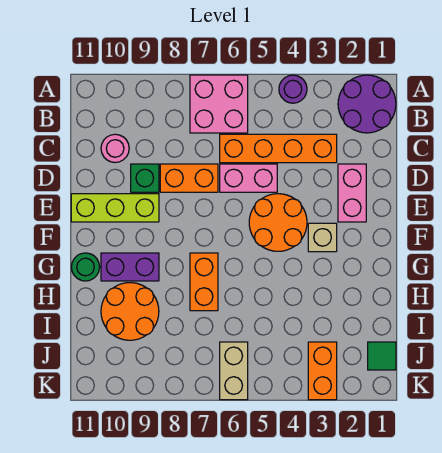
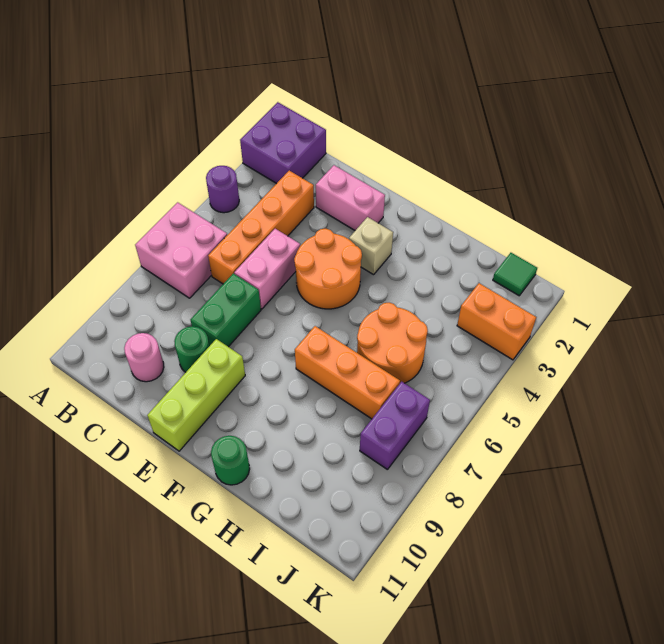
purple round brick A1:B2 level 1 -> purple brick A1:B2 level 1
orange brick D7:D8 level 1 -> green brick D7:D8 level 1
green brick D9 level 1 -> green round brick D9 level 1
orange brick G7:H7 level 1 -> orange brick G7:I7 level 1
purple brick G9:G10 level 1 -> purple brick J7:J8 level 1
orange round brick H9:I10 level 1 -> orange round brick H5:I6 level 1
tan brick J6:K6 level 1 -> none

